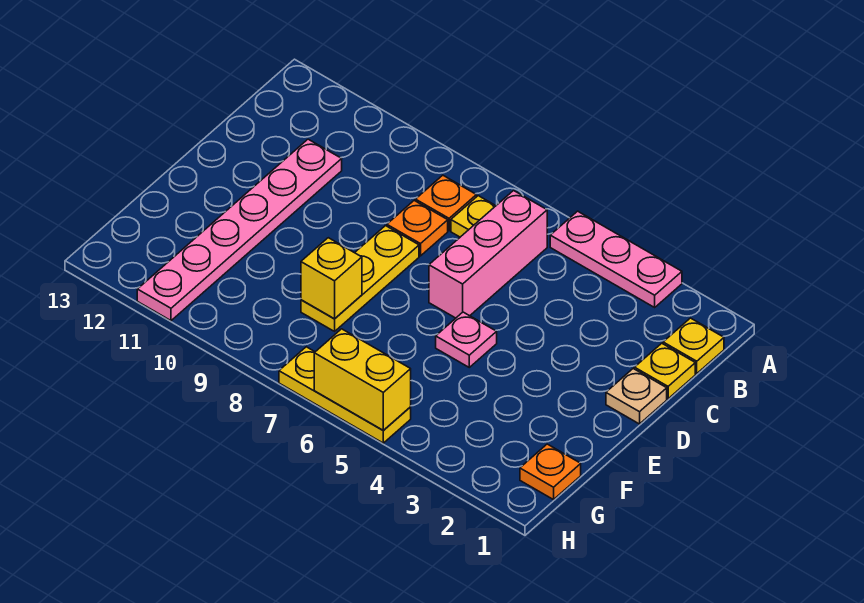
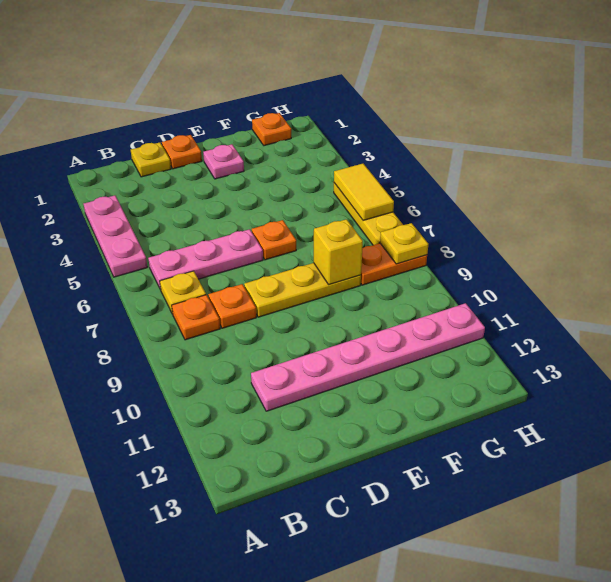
yellow plate B1 level 1 -> yellow plate H8 level 2
pink brick B6:D6 level 1 -> pink plate B6:D6 level 1
tan plate D1 level 1 -> orange plate D1 level 1
pink plate E5 level 1 -> pink plate E2 level 1
none -> orange plate E6 level 1
none -> orange plate G8:H8 level 1
yellow brick H5:H6 level 2 -> yellow tile H5:H6 level 2

